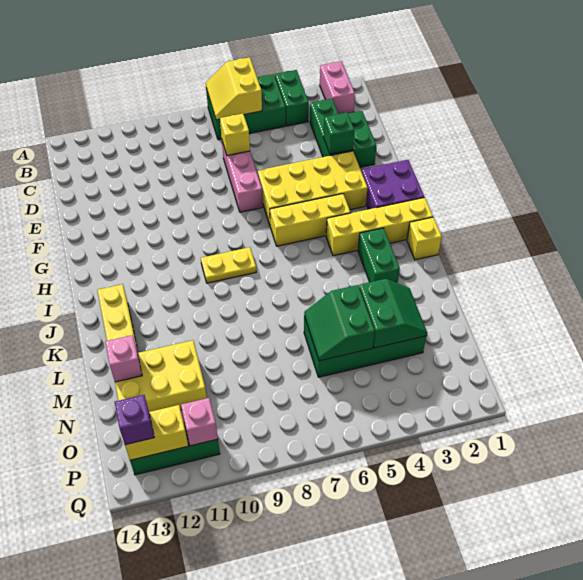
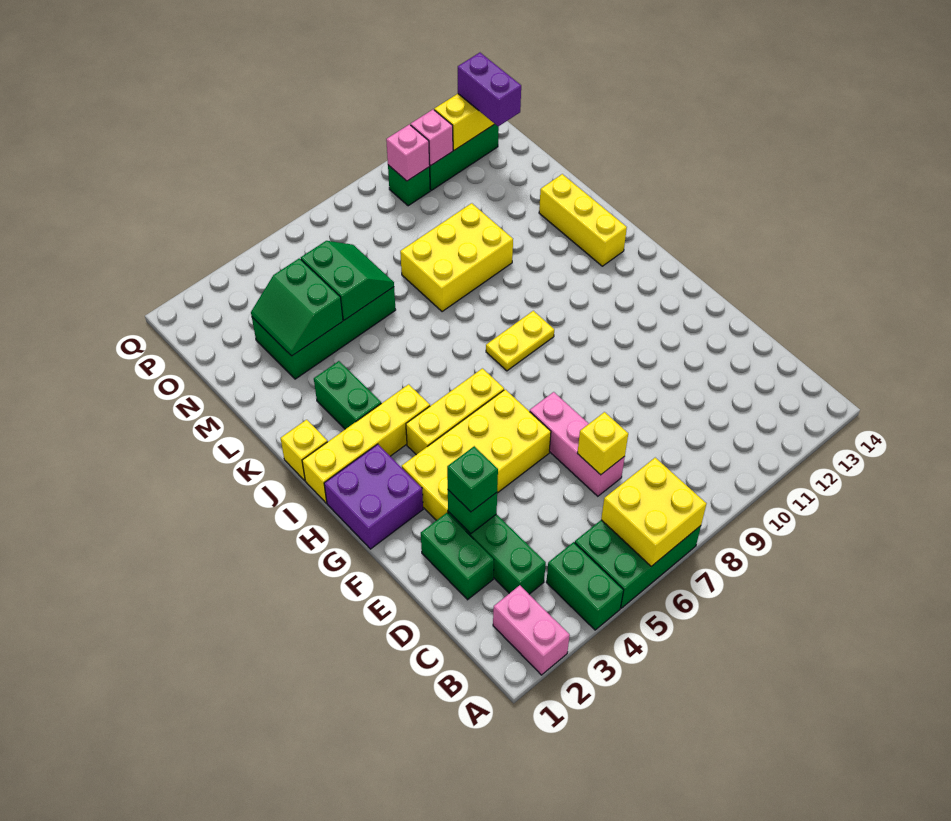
yellow slope A6:B7 level 2 top 6 -> yellow brick A6:B7 level 2
none -> green brick E3 level 3
yellow brick M11:N13 level 1 -> yellow brick L8:M10 level 1
pink brick M13 level 2 -> pink brick P10 level 2
none -> green brick P10 level 1
purple brick P13 level 3 -> purple brick O13:P13 level 3

